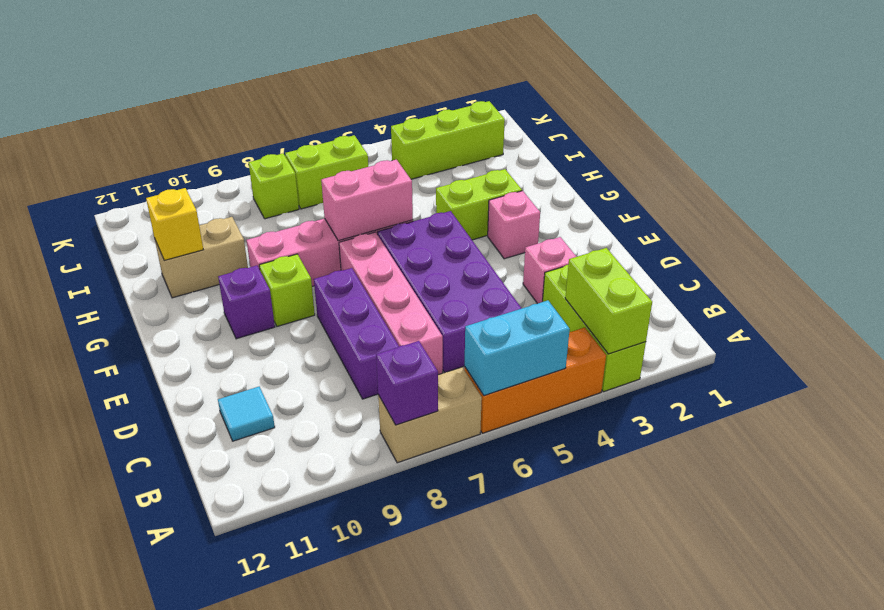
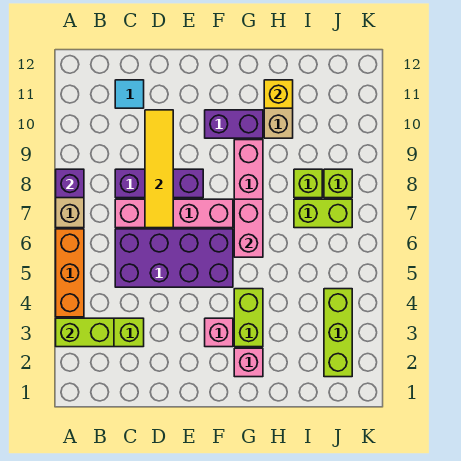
cyan brick A5:A6 level 2 -> none
pink brick D3 level 1 -> pink brick G2 level 1
none -> yellow tile D7:D10 level 2
lime brick F9 level 1 -> lime brick I8 level 1
purple brick F10 level 1 -> purple brick F10:G10 level 1
lime brick J6:J7 level 1 -> lime brick I7:J7 level 1

